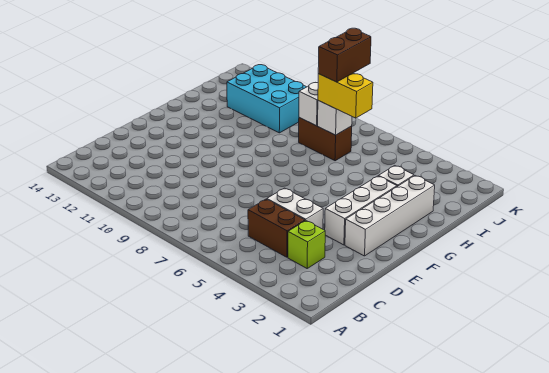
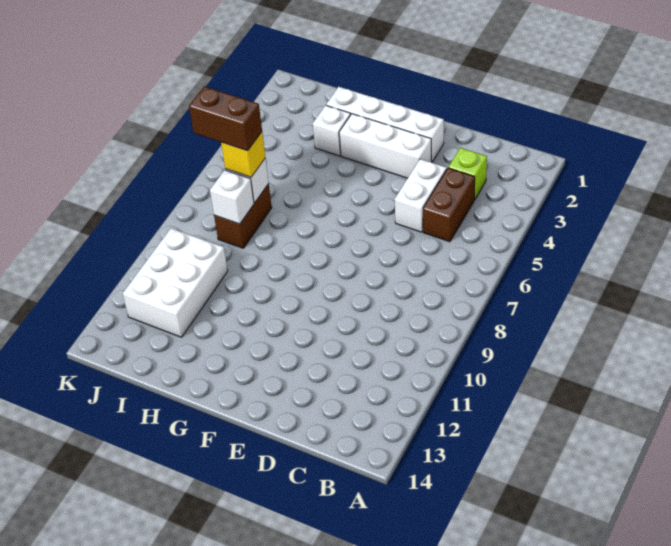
yellow brick I6:I7 level 3 -> yellow brick I7 level 3
cyan brick I10:J12 level 1 -> white brick I10:J12 level 1

